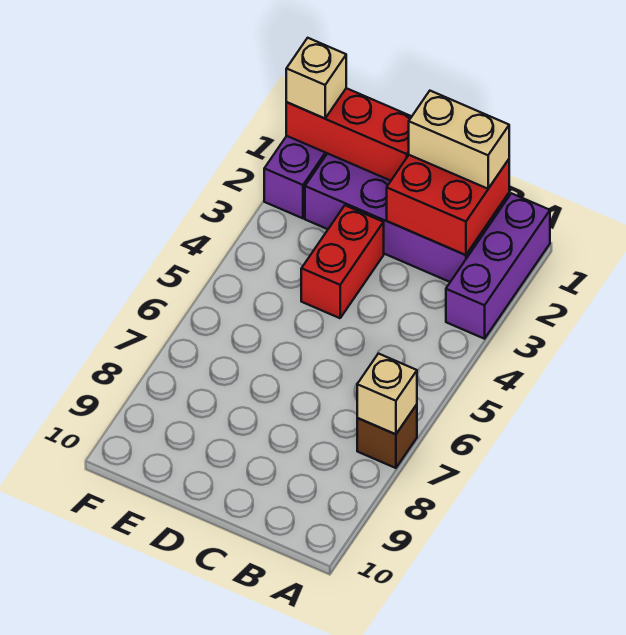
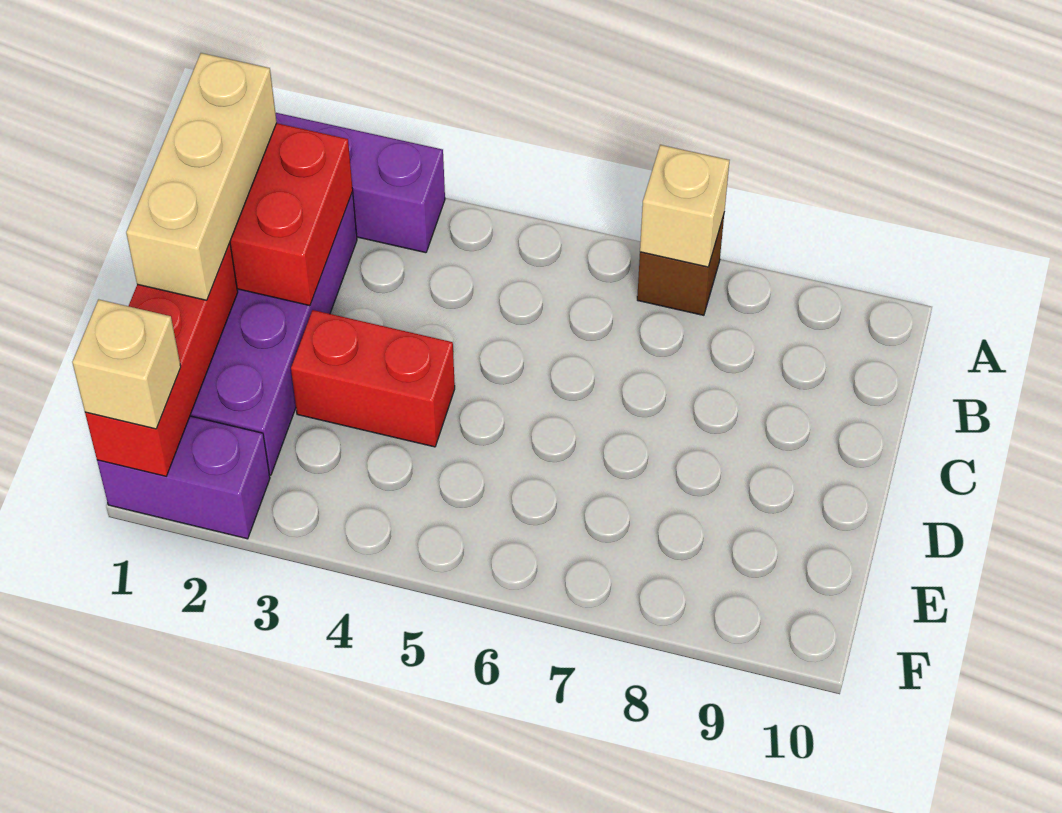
tan brick B1:C1 level 3 -> tan brick B1:D1 level 3

